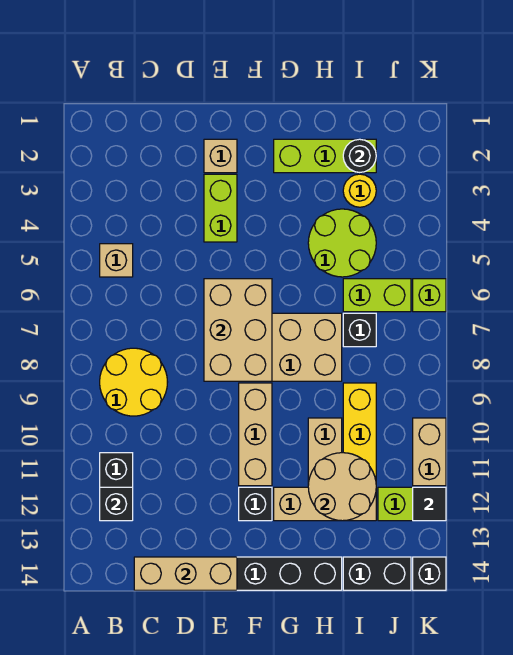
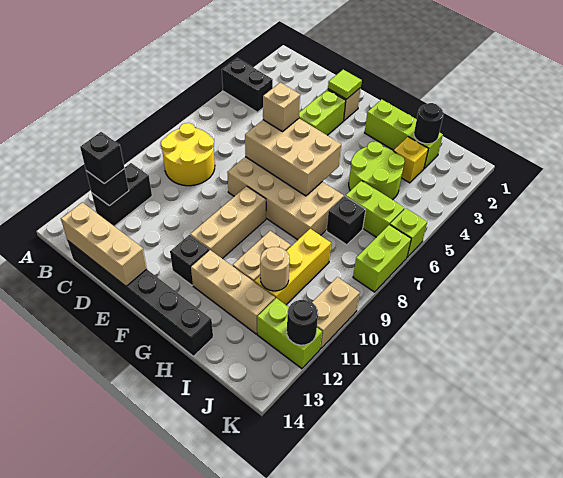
tan brick B5 level 1 -> tan brick E6 level 3
none -> lime tile E2 level 2
tan brick E6:F8 level 2 -> tan brick E6:G7 level 2
tan round brick H11:I12 level 2 -> tan round brick I11 level 2
yellow round brick I3 level 1 -> yellow brick I3 level 1
black brick I14:J14 level 1 -> black brick A4:B4 level 1
none -> lime brick K7:K8 level 1
black tile K12 level 2 -> black round brick K12 level 2
black brick K14 level 1 -> black brick B12 level 3

